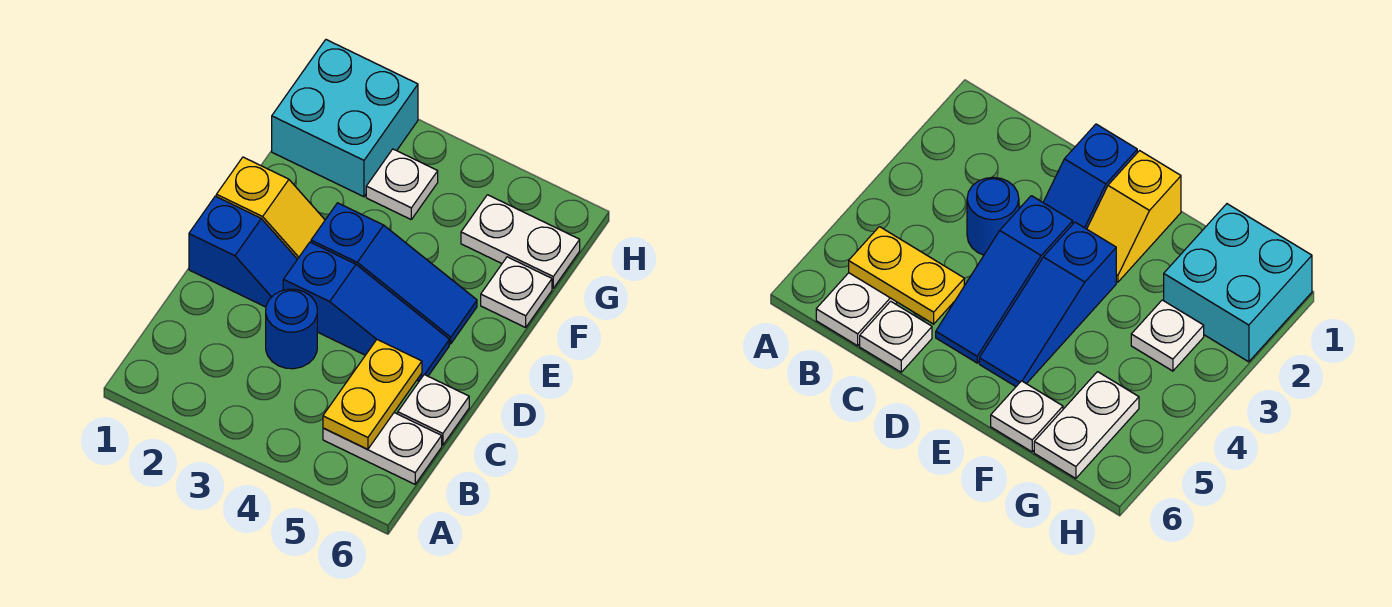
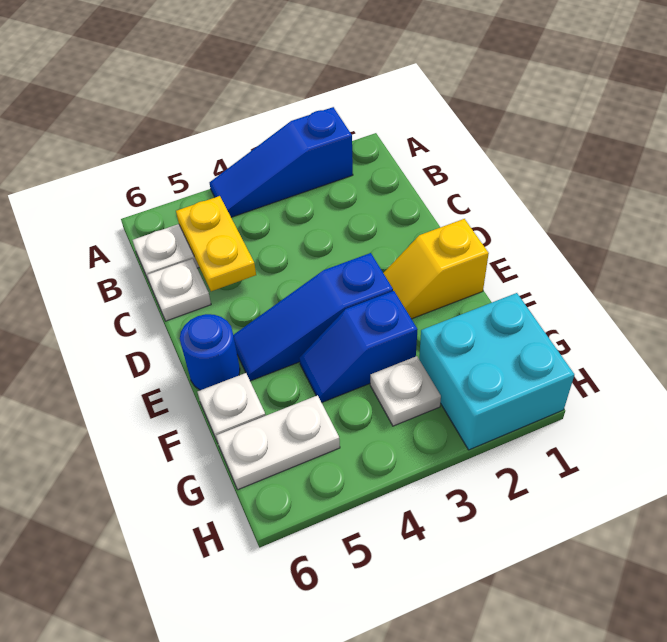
blue round brick C3 level 1 -> blue round brick E6 level 1
blue slope D1:D2 level 1 top 1 -> blue slope F3:F4 level 1 top 3
blue slope D3:D5 level 1 top 3 -> blue slope A2:A4 level 1 top 2

